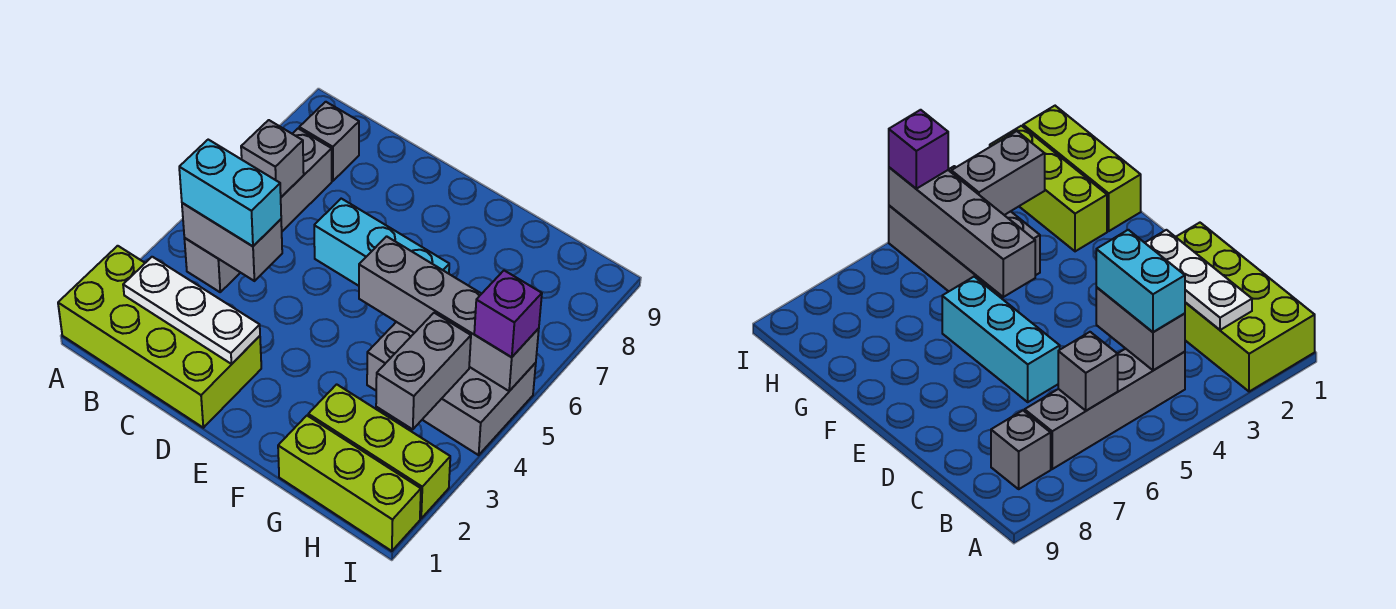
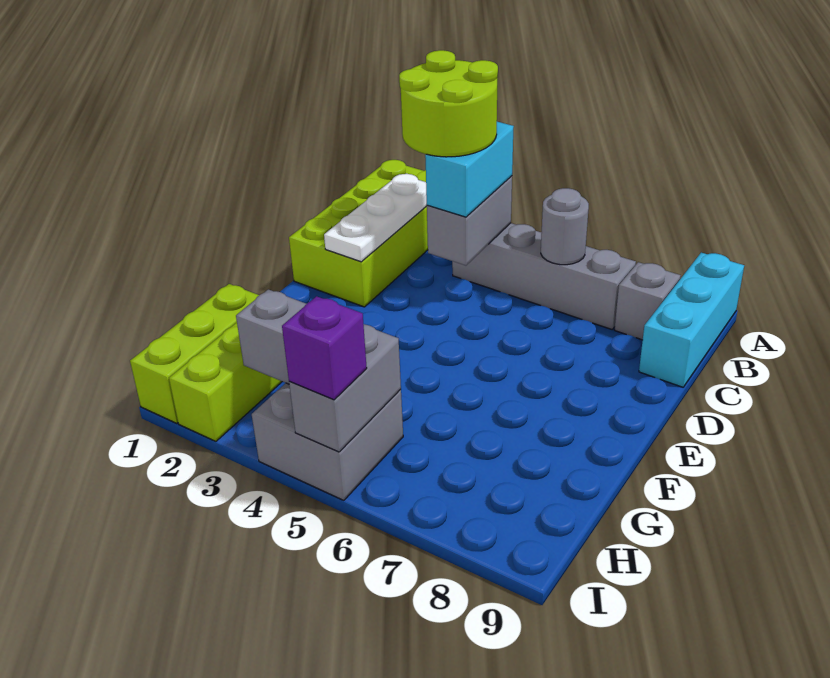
none -> lime round brick B3:C4 level 4
grey brick B6 level 2 -> grey round brick B6 level 2
cyan brick D6:F6 level 1 -> cyan brick A9:C9 level 1
grey brick F5:I5 level 2 -> grey brick H5:I5 level 2
grey brick G4:I5 level 1 -> grey brick H4:I5 level 1

